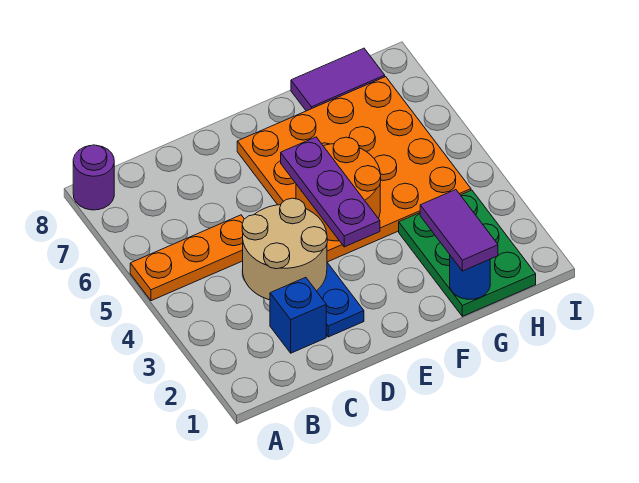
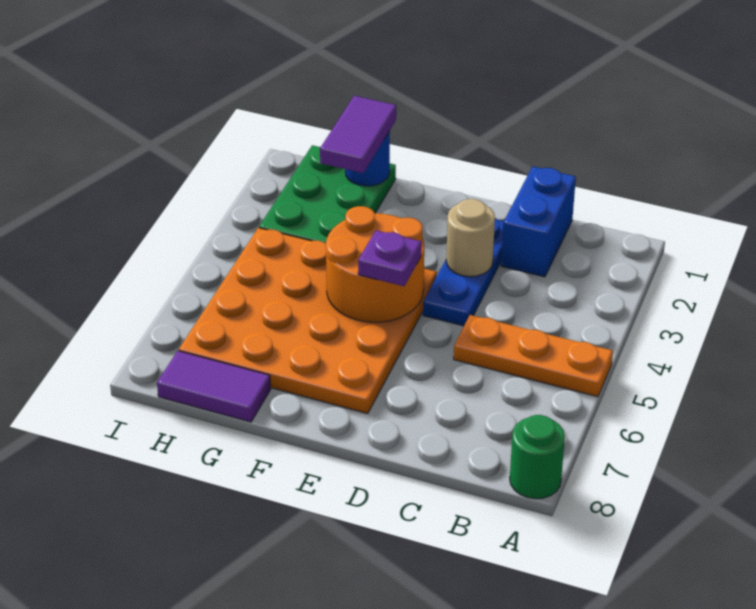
purple round brick A8 level 1 -> green round brick A8 level 1
blue brick C2 level 1 -> blue brick C1:C2 level 1
tan round brick C3:D4 level 2 -> tan round brick D3 level 2
purple plate E3:E5 level 3 -> purple plate E5 level 3

